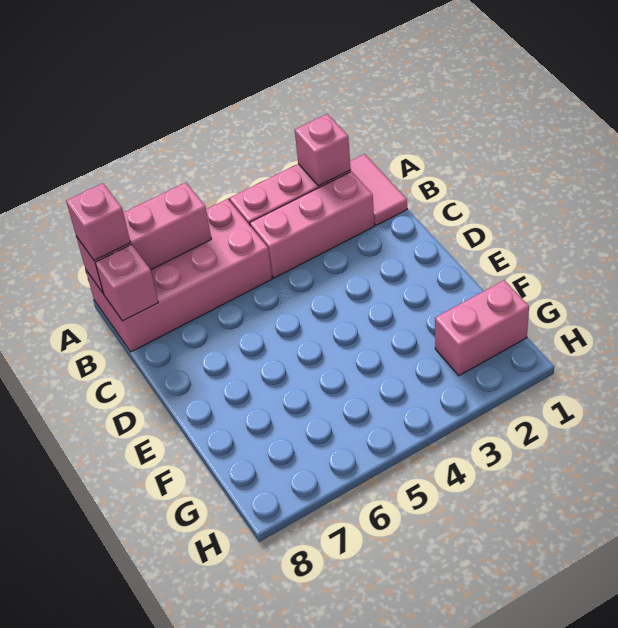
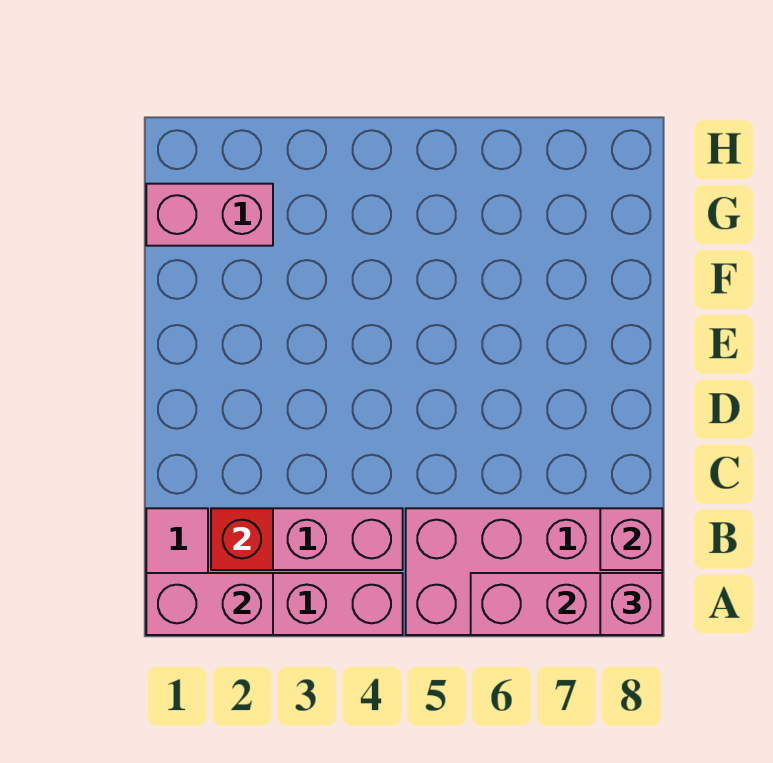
pink brick A2 level 2 -> pink brick A1:A2 level 2
none -> red brick B2 level 2

